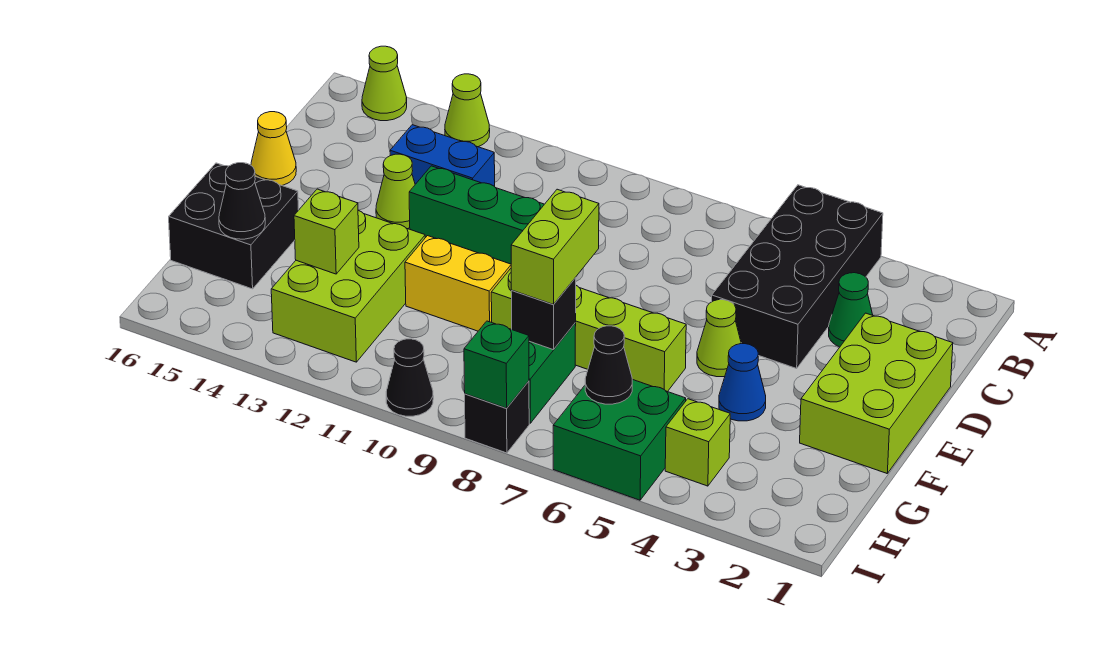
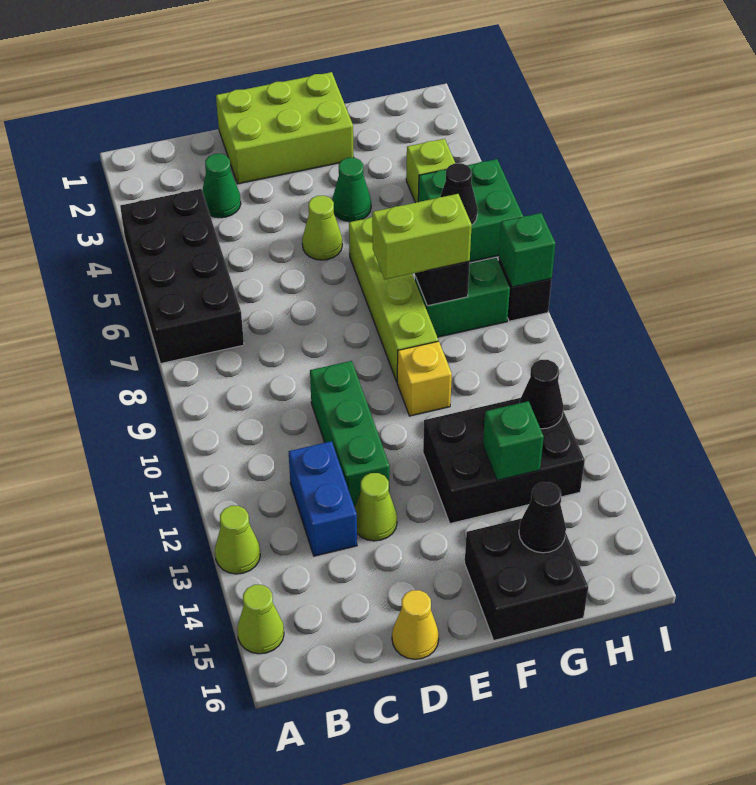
black brick A4:D5 level 1 -> black brick A4:B7 level 1
blue cone F4 level 1 -> green cone F4 level 1
yellow brick F10:F11 level 1 -> yellow brick F10 level 1
lime brick F12:H13 level 1 -> black brick F12:H13 level 1
lime brick G13 level 2 -> green brick G13 level 2
black cone I10 level 1 -> black cone H12 level 2

